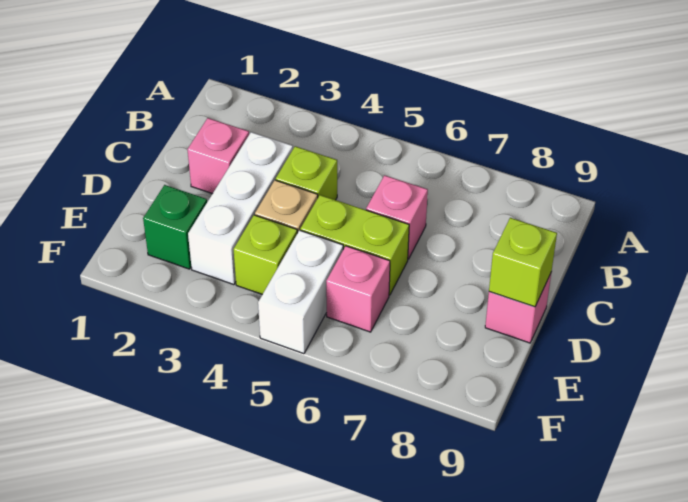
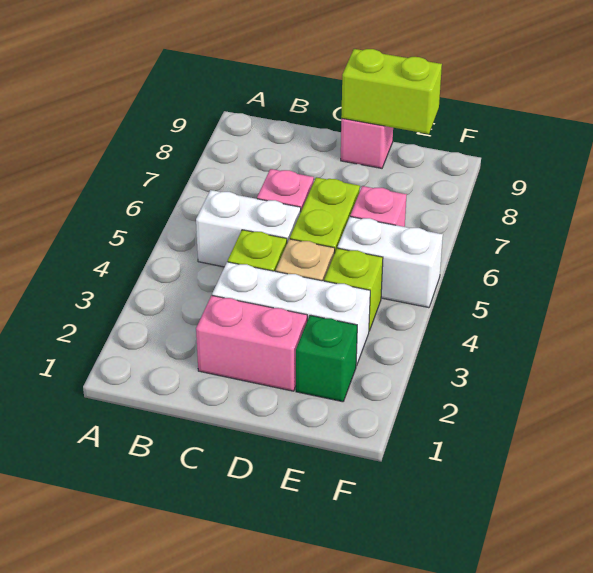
none -> white brick B5:C5 level 1
pink brick C2 level 1 -> pink brick C2:D2 level 1
lime brick D9 level 2 -> lime brick D9:E9 level 2

